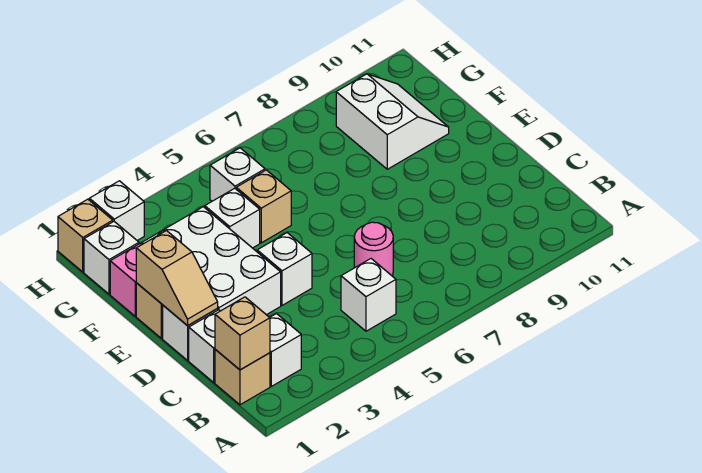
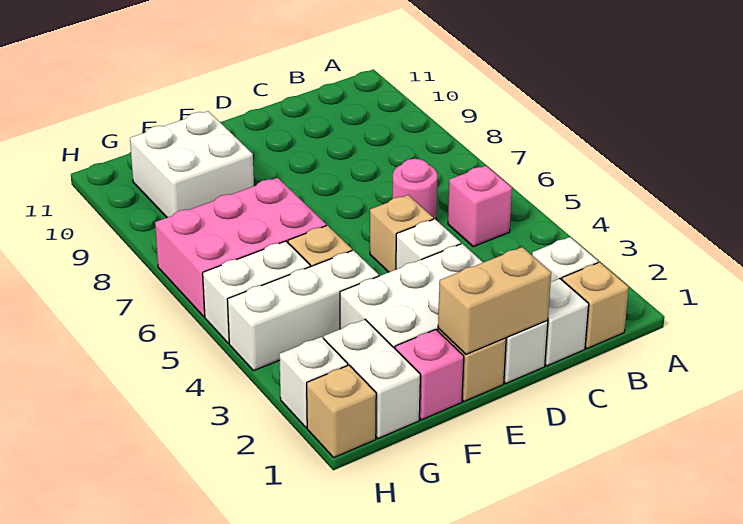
tan brick B1 level 2 -> tan brick D5 level 1
white brick B5 level 1 -> pink brick B5 level 1
tan slope D1:E1 level 2 top E -> tan brick D1:E1 level 2
white brick F4 level 1 -> white brick F4:H4 level 1
none -> pink brick F6:H7 level 1
white slope F9:G10 level 1 top 9 -> white brick F9:G10 level 1
white brick G1 level 1 -> white brick G1:G2 level 1
white brick G5 level 1 -> white brick G5:H5 level 1

